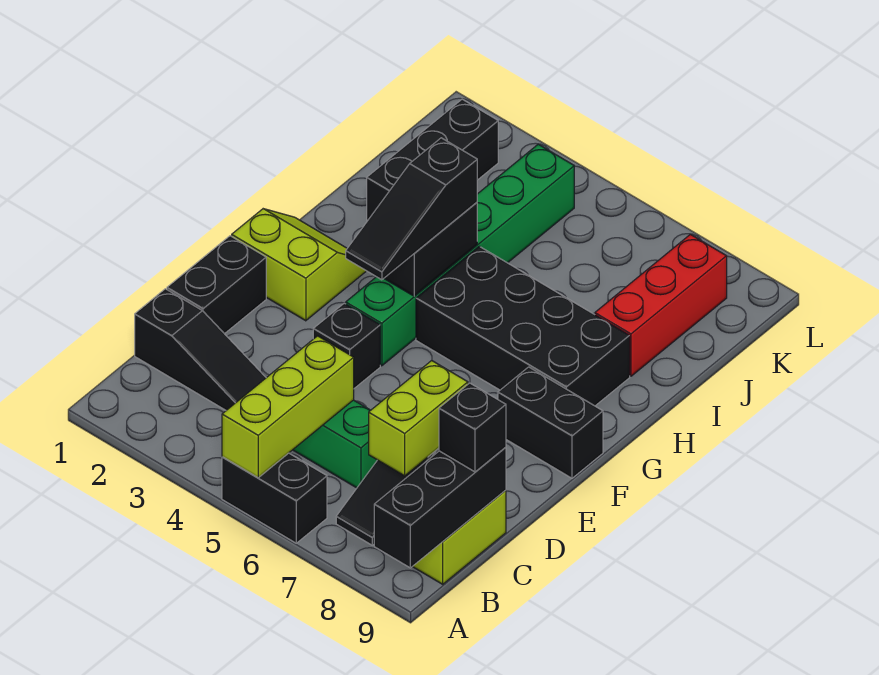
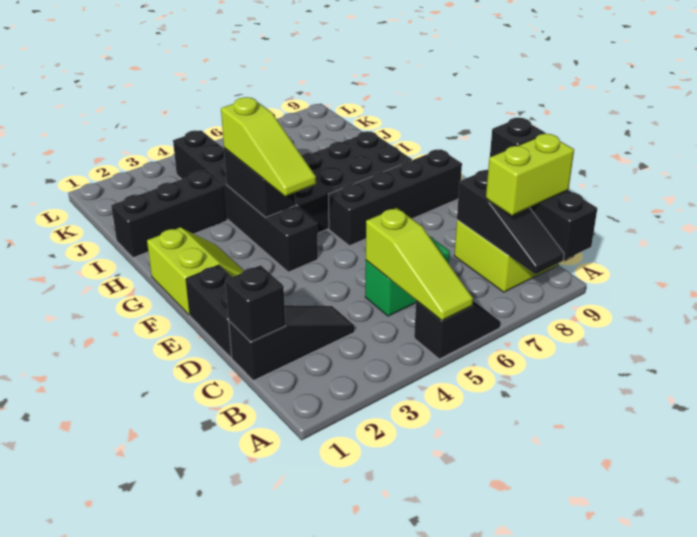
black brick A5:A6 level 1 -> black slope A5:A6 level 1 top 5
lime brick A5:C5 level 2 -> lime slope A5:C5 level 2 top C
lime brick B8:C8 level 3 -> lime brick B8:B9 level 3
black brick E4 level 1 -> black brick C1 level 2
lime slope F1:G2 level 1 top F -> lime slope F1:G2 level 1 top 1
green brick F4:K4 level 1 -> black brick F4:K4 level 1
black slope F4:H4 level 3 top H -> lime slope F4:H4 level 3 top H
black brick F8:F9 level 1 -> black brick F6:F9 level 1
black brick I2:K2 level 1 -> black brick I1:I3 level 1
red brick I8:K8 level 1 -> none

